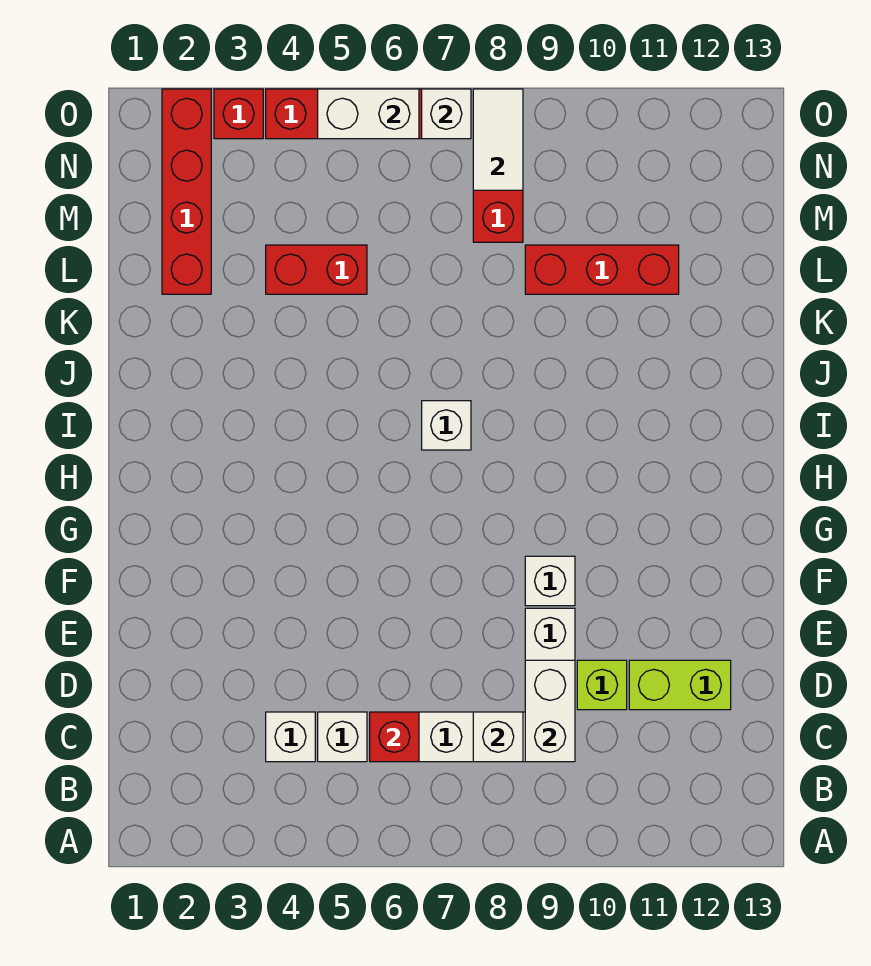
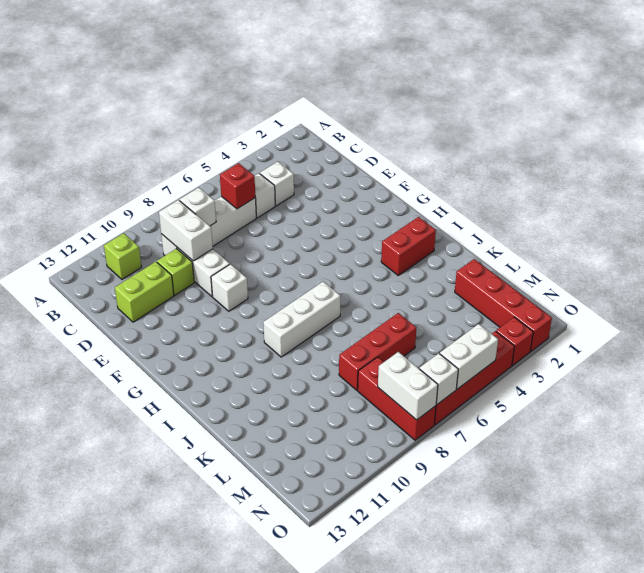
none -> lime brick B11 level 1
white brick I7 level 1 -> white brick I7:I9 level 1
red brick L4:L5 level 1 -> red brick I2:I3 level 1
red brick L9:L11 level 1 -> red brick L6:L8 level 1
white tile N8:O8 level 2 -> white brick N8:O8 level 2

